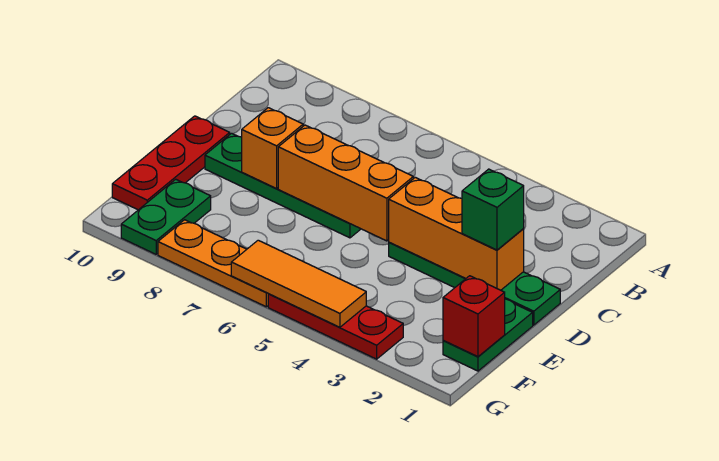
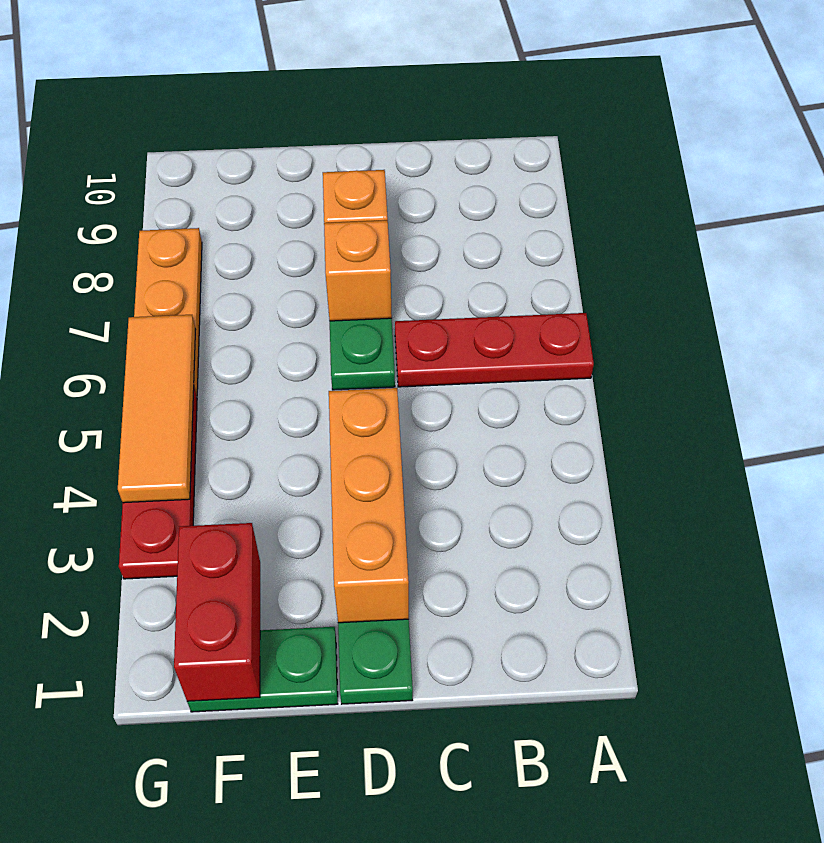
green brick D2 level 3 -> none
orange brick D5:D7 level 2 -> orange brick D7 level 2
red plate D10:F10 level 1 -> red plate A6:C6 level 1
red brick F1 level 2 -> red brick F1:F2 level 2
green plate F9:G9 level 1 -> none

